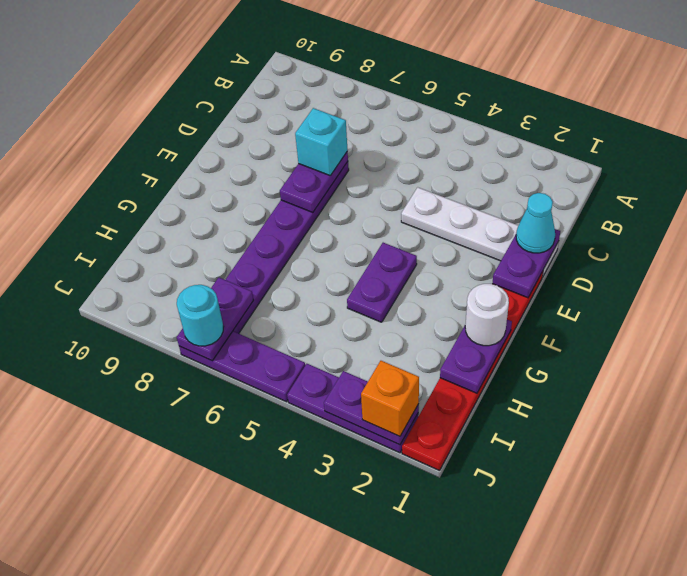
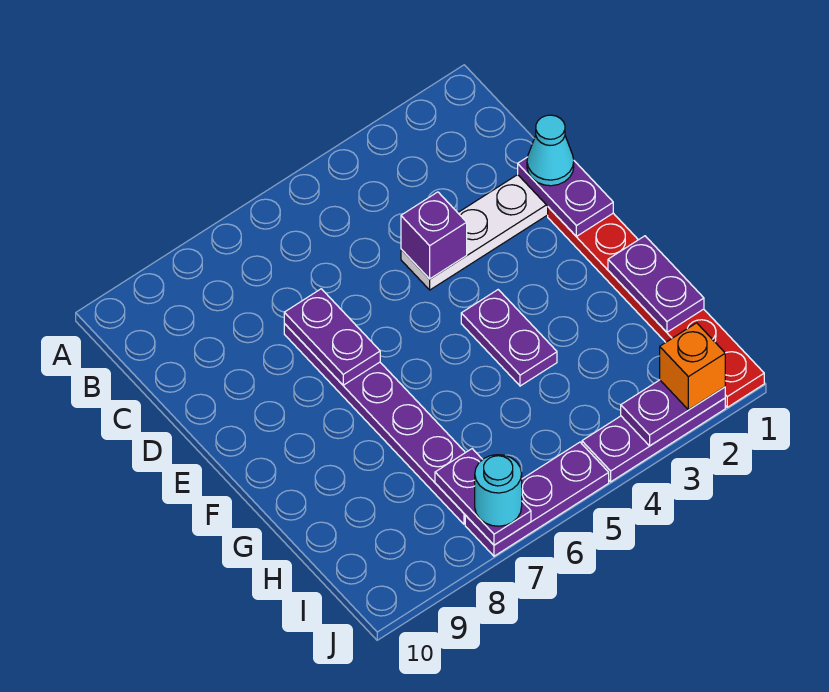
none -> purple brick D4 level 2
cyan brick D7 level 3 -> none
white round brick G1 level 3 -> none

